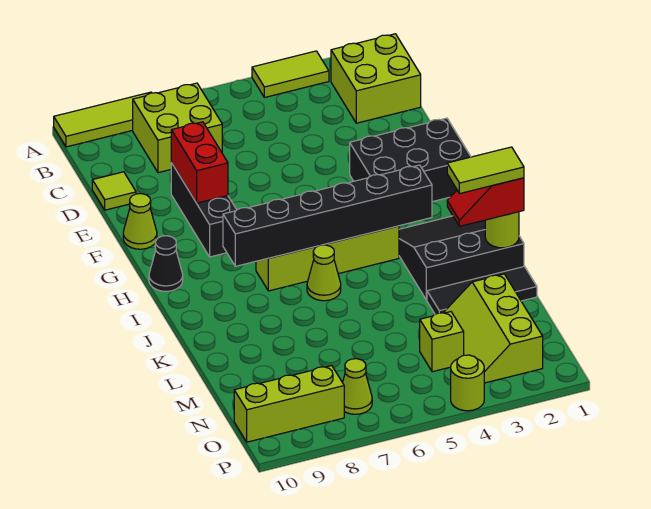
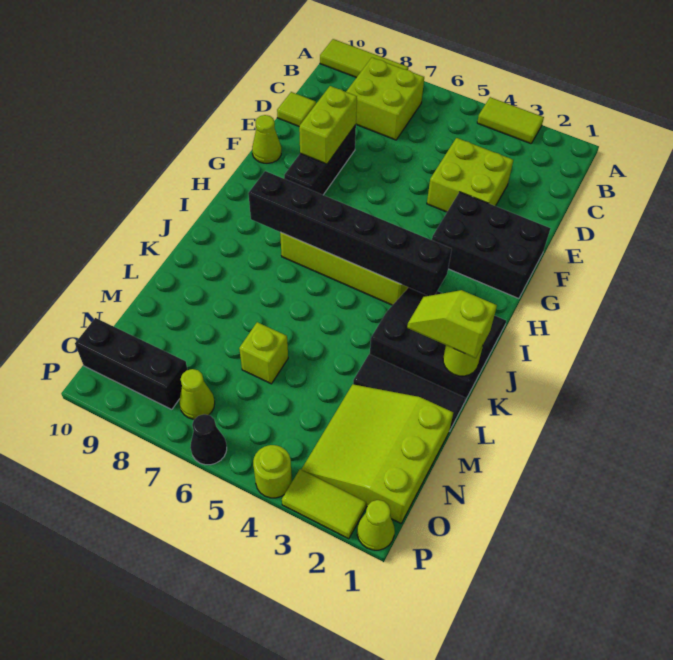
lime brick B1:C2 level 1 -> lime brick D3:E4 level 1
red brick E8:F8 level 2 -> lime brick E8:F8 level 2
black cone H10 level 1 -> black cone P6 level 1
lime cone J6 level 1 -> lime cone P1 level 1
red slope K1:K2 level 3 top 1 -> lime slope K1:K2 level 3 top 1
lime tile K1:K2 level 4 -> lime tile P2:P3 level 1
lime slope M2:O3 level 1 top 2 -> lime slope M1:O3 level 1 top 1
lime brick N4 level 1 -> lime brick M6 level 1
lime brick O8:O10 level 1 -> black brick O8:O10 level 1

